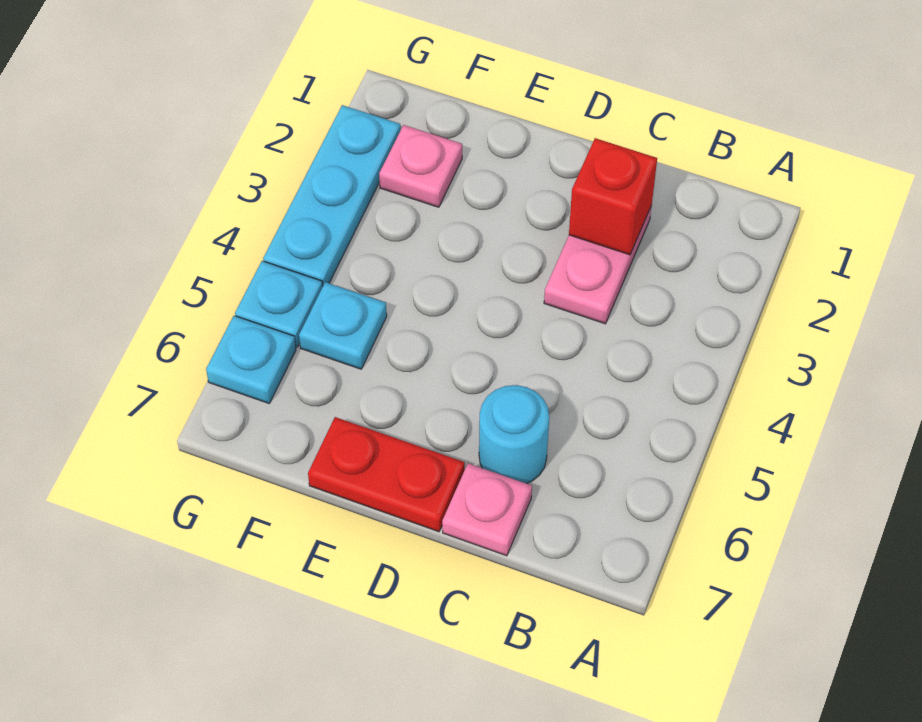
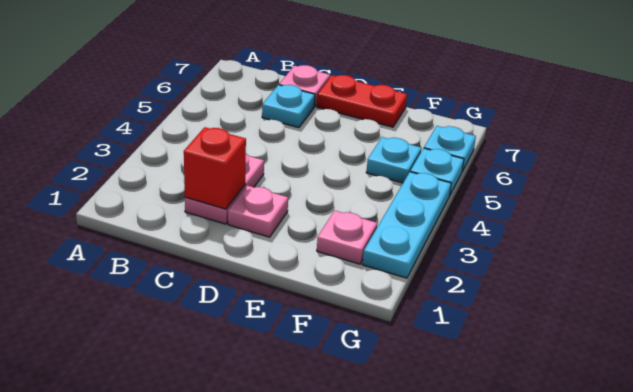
cyan round brick C6 level 1 -> cyan plate C6 level 1
none -> pink plate D2 level 1

